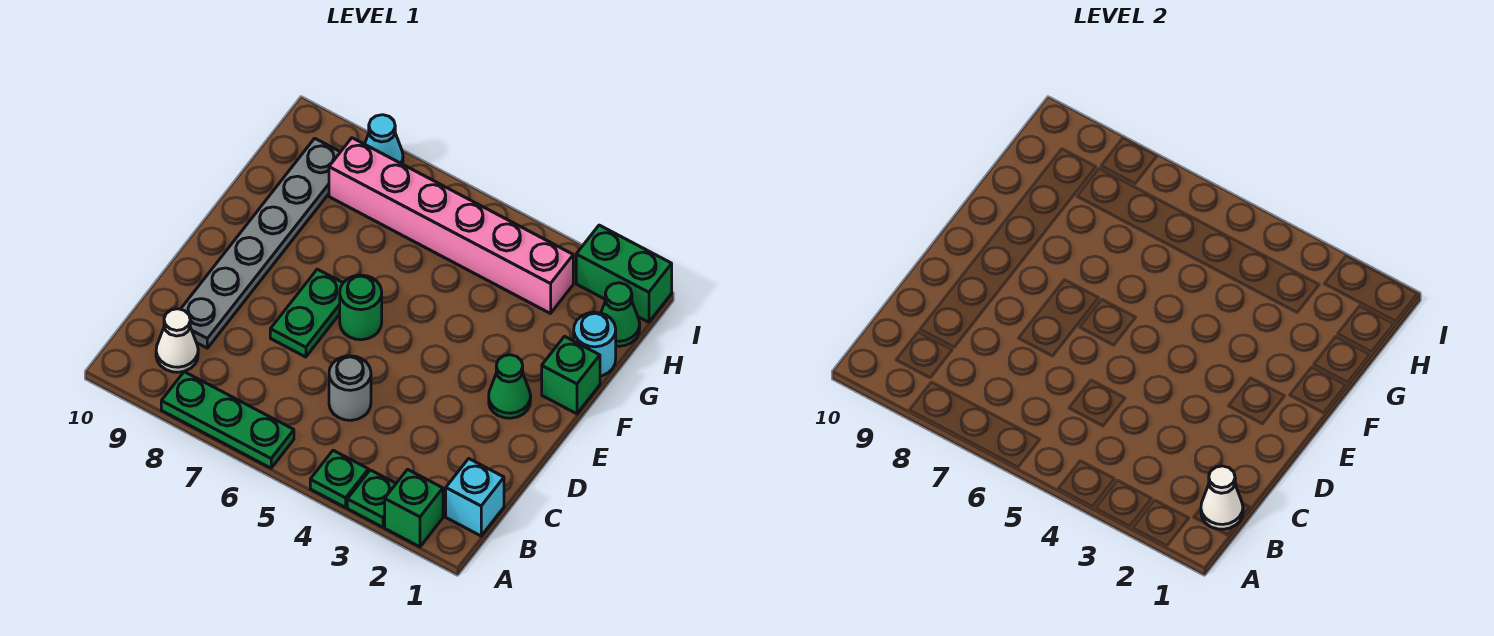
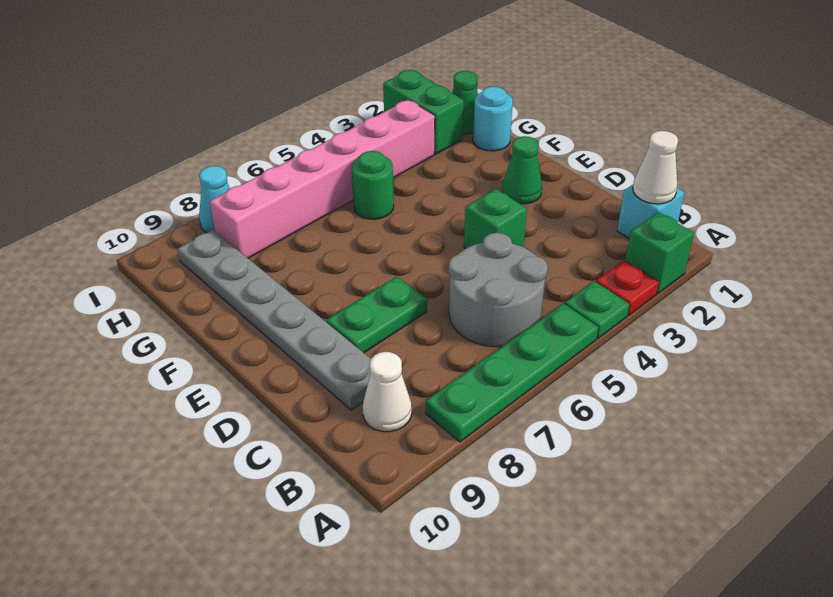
green plate A3 level 1 -> red plate A3 level 1
green plate A6:A8 level 1 -> green plate A5:A8 level 1
grey round brick C5 level 1 -> grey round brick B5:C6 level 1
green plate D7:E7 level 1 -> green plate D7:D8 level 1
green round brick E6 level 1 -> green round brick G5 level 1
green brick F1 level 1 -> green brick D4 level 1
green brick I1:I2 level 1 -> green brick H2:I2 level 1

